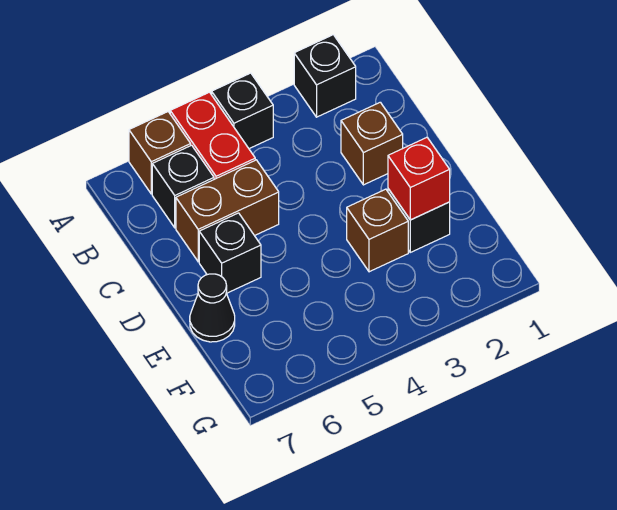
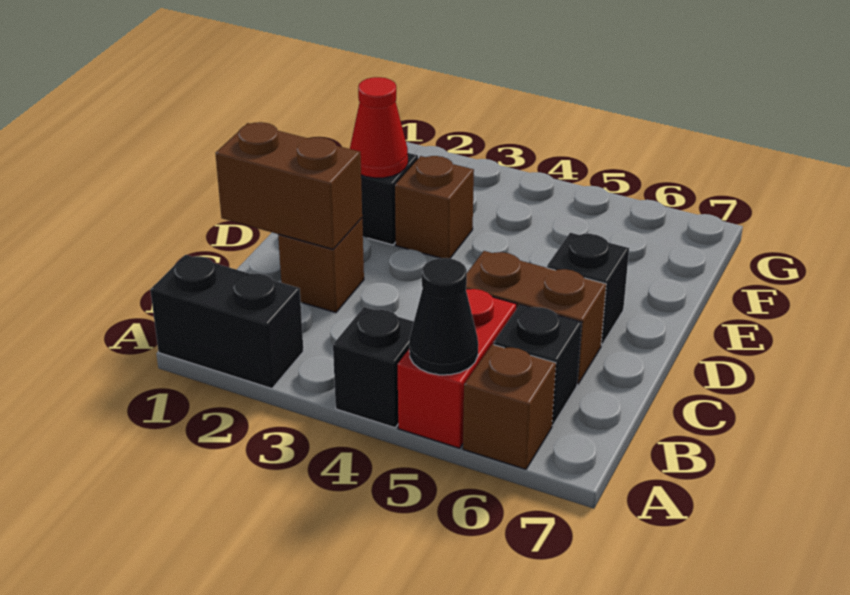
black brick A2 level 1 -> black brick A1:A2 level 1
none -> brown brick C1:C2 level 2
red brick E2 level 2 -> red cone E2 level 2
black cone E7 level 1 -> black cone A5 level 2

